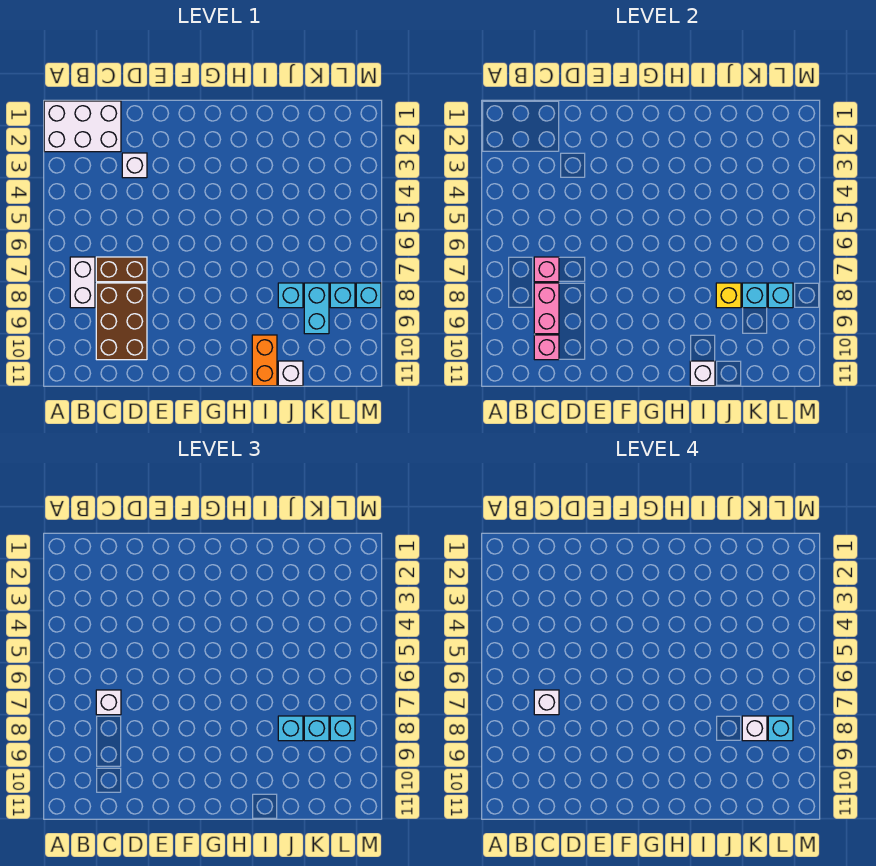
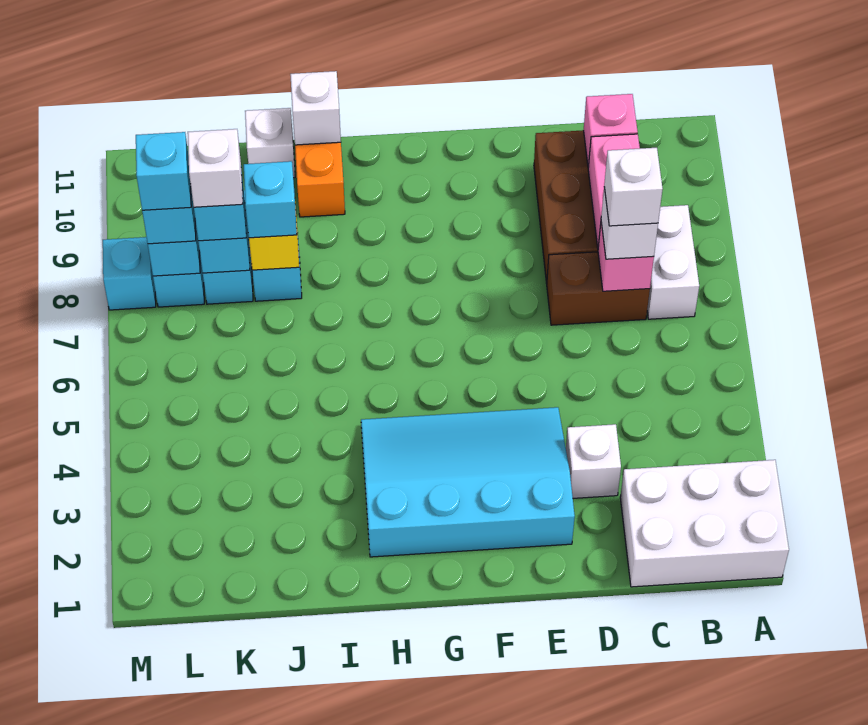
none -> cyan slope E2:H4 level 1 top 2

